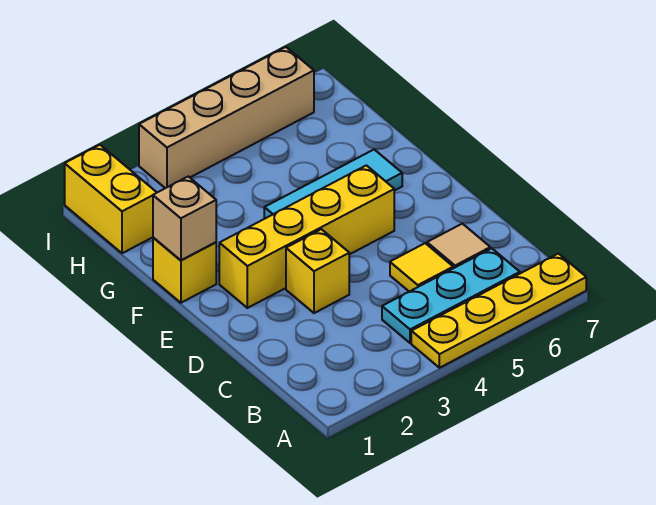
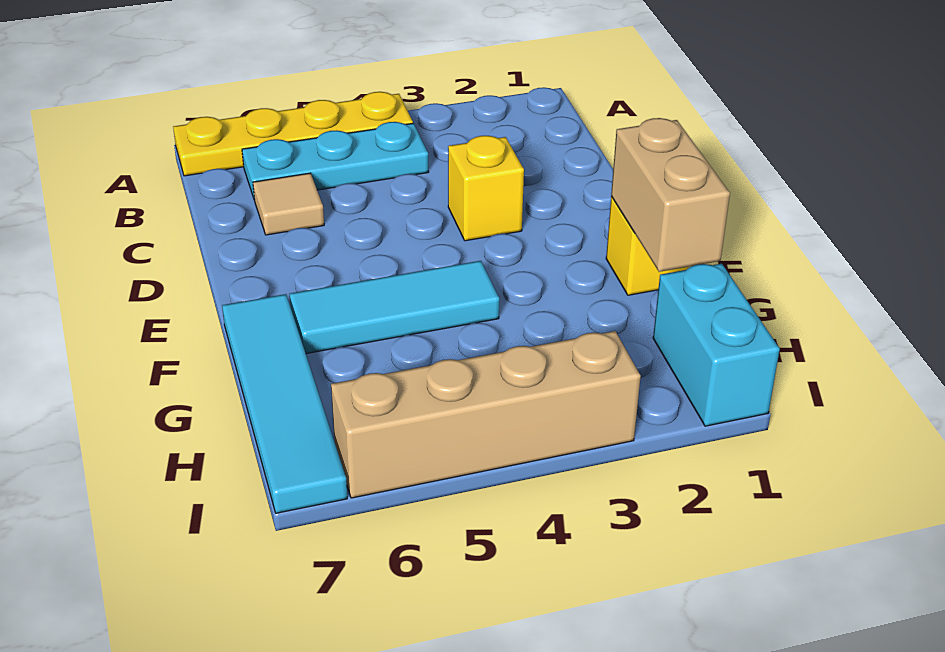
yellow tile C5 level 1 -> none
yellow brick E2:E5 level 1 -> none
tan brick F1 level 2 -> tan brick F1:G1 level 2
none -> cyan tile F7:I7 level 1
yellow brick H1:I1 level 1 -> cyan brick H1:I1 level 1

